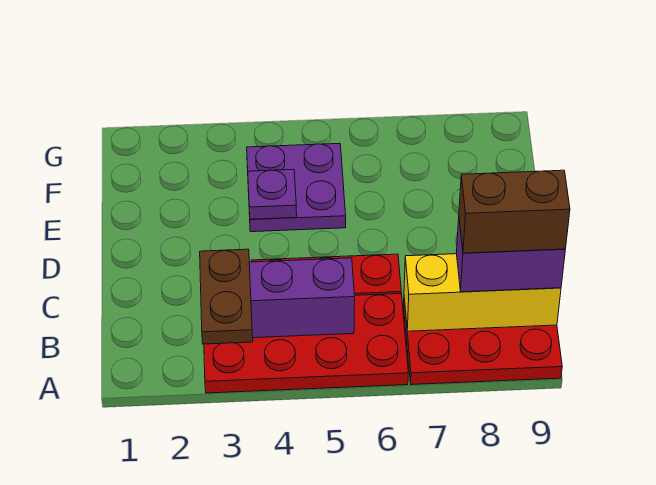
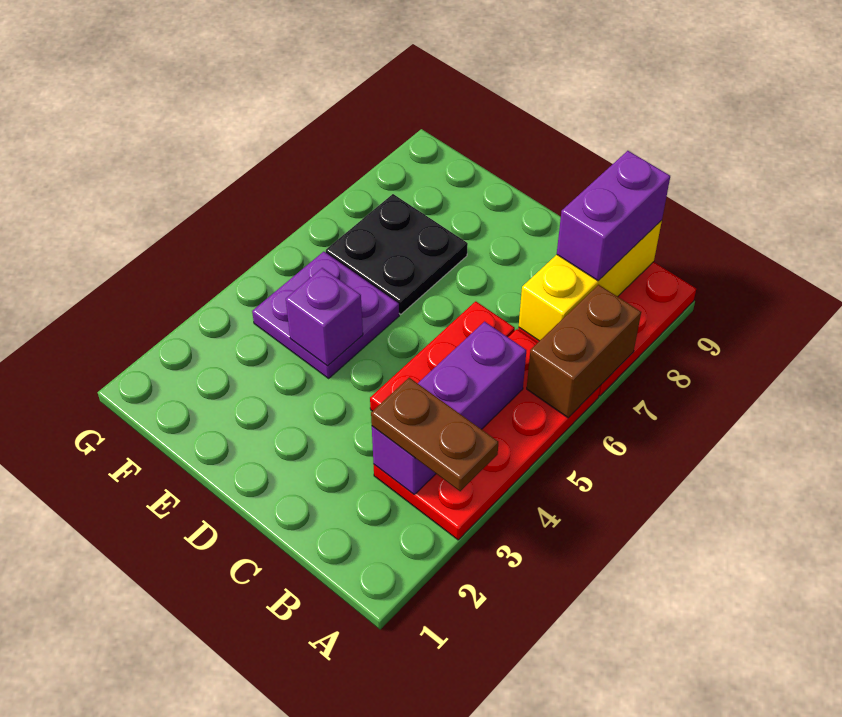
brown brick B8:B9 level 4 -> brown brick A6:A7 level 2
purple plate E4 level 2 -> purple brick E4 level 2
none -> black plate E6:F7 level 1

